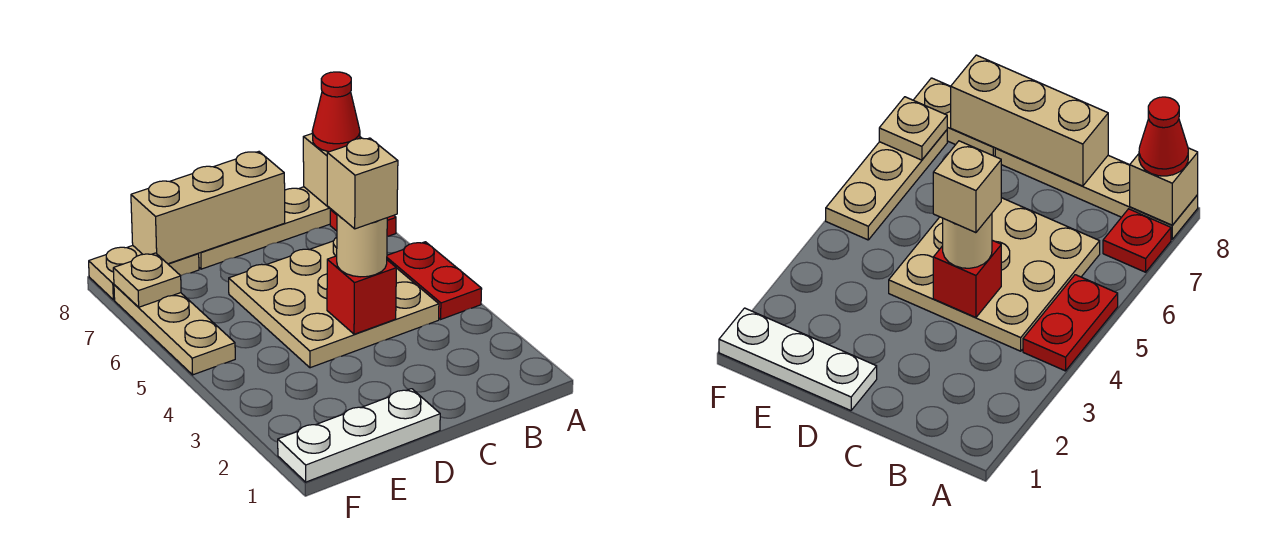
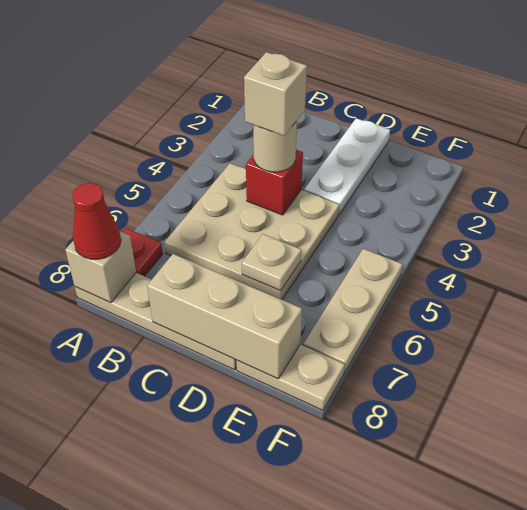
red plate A4:A5 level 1 -> none
white plate D1:F1 level 1 -> white plate D1:D3 level 1
tan plate F7 level 2 -> tan plate D6 level 2

